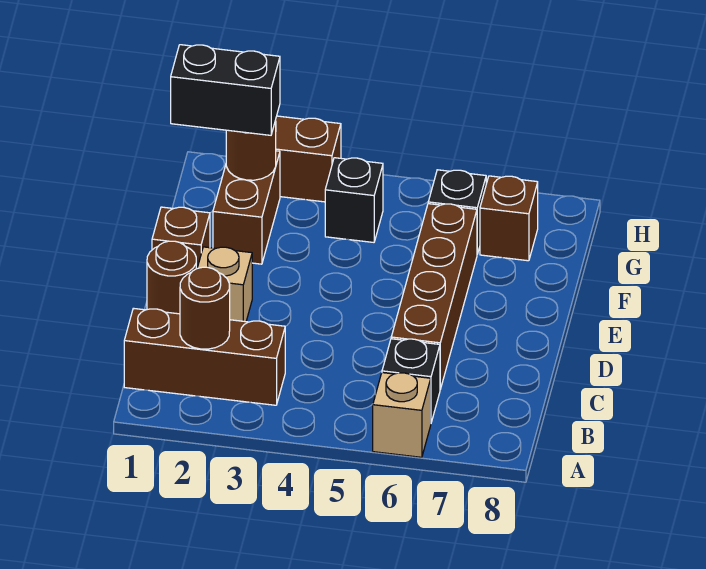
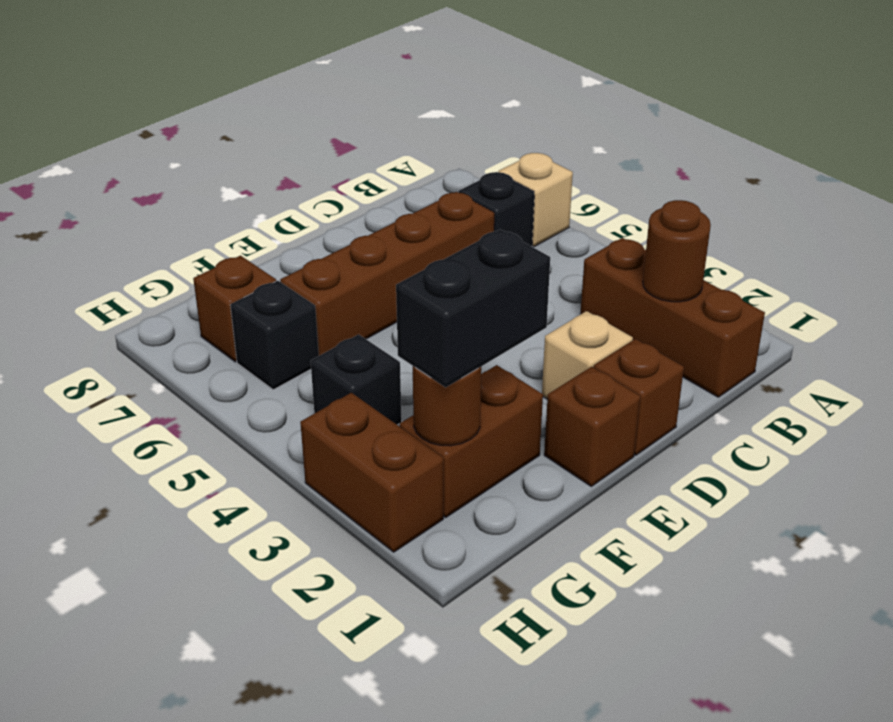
brown round brick D1 level 1 -> brown brick D1 level 1
black brick G1:G2 level 3 -> black brick F2:G2 level 3

